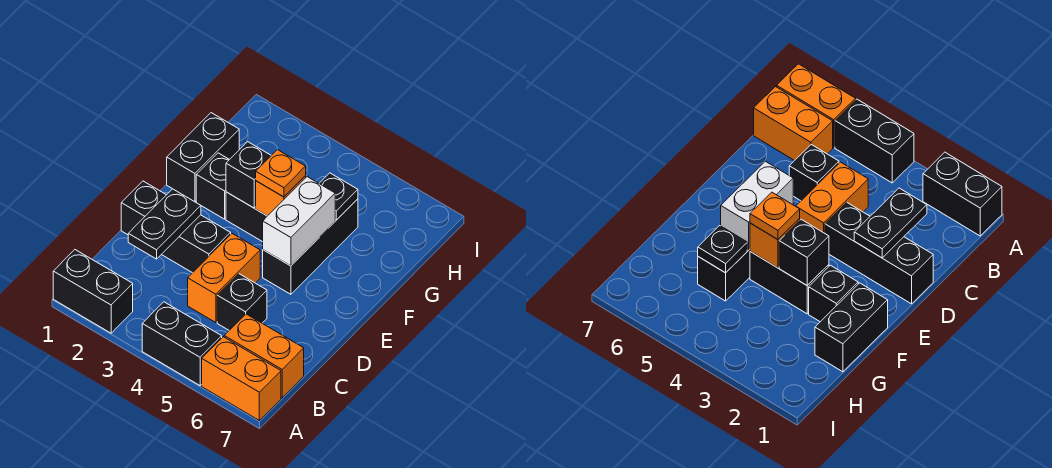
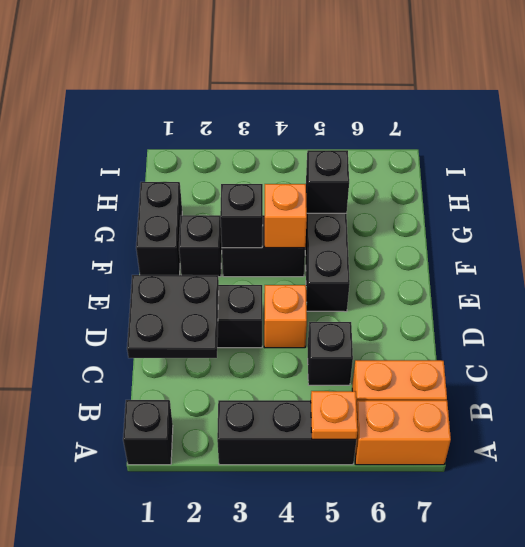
black brick A1:A2 level 1 -> black brick A1 level 1
black brick A4:A5 level 1 -> black brick A3:A5 level 1
black plate C2:D2 level 2 -> black plate C1:D2 level 2
orange brick C4:D4 level 1 -> orange brick D4 level 1
white brick E5:F5 level 2 -> none
orange plate F4 level 3 -> orange plate A5 level 2
black plate G5 level 2 -> black brick G5 level 2

